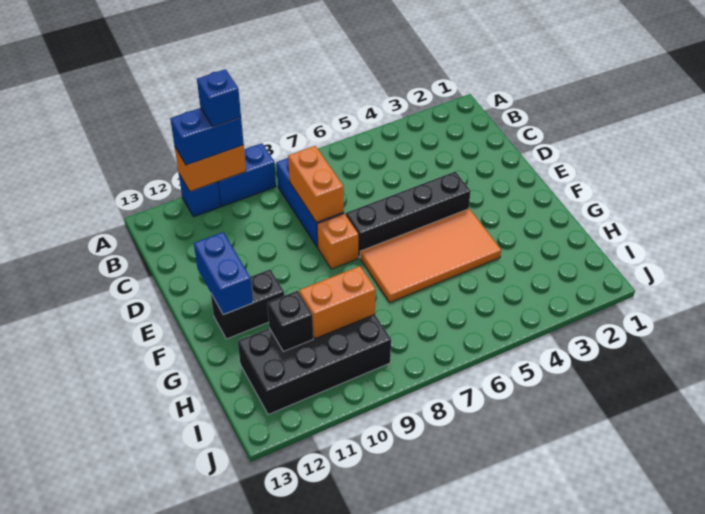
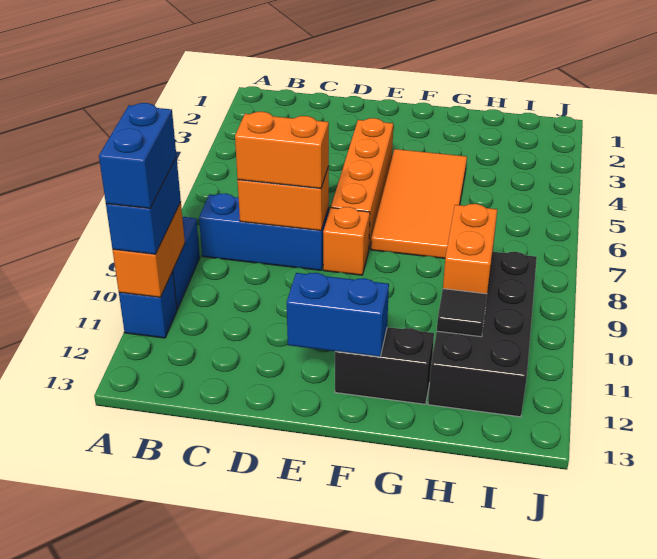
blue brick A10 level 4 -> blue brick A10:A11 level 4
none -> orange brick C8:D8 level 3
black brick E4:E7 level 1 -> orange brick E4:E7 level 1
black brick F11:F12 level 1 -> black brick F12:G12 level 1
black brick H11 level 2 -> black tile H11 level 2

